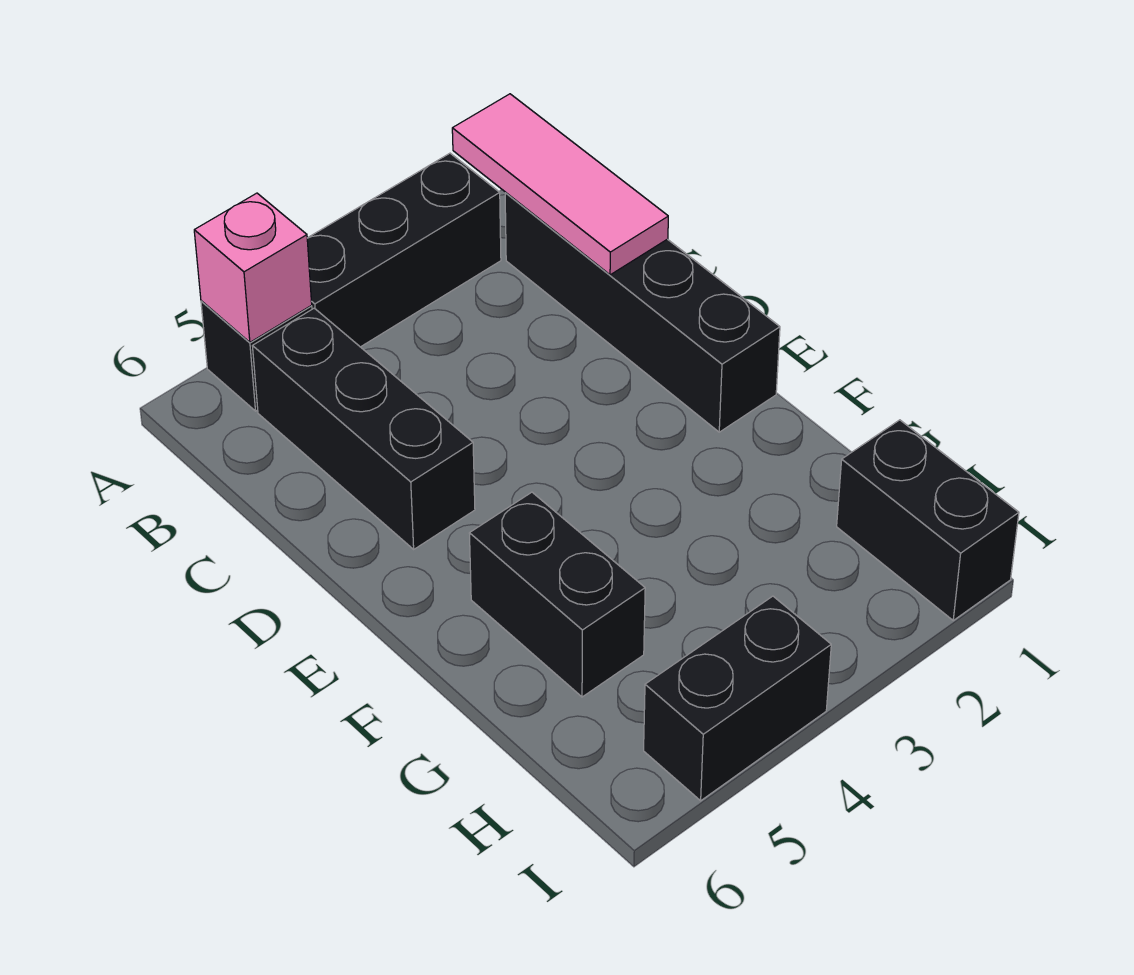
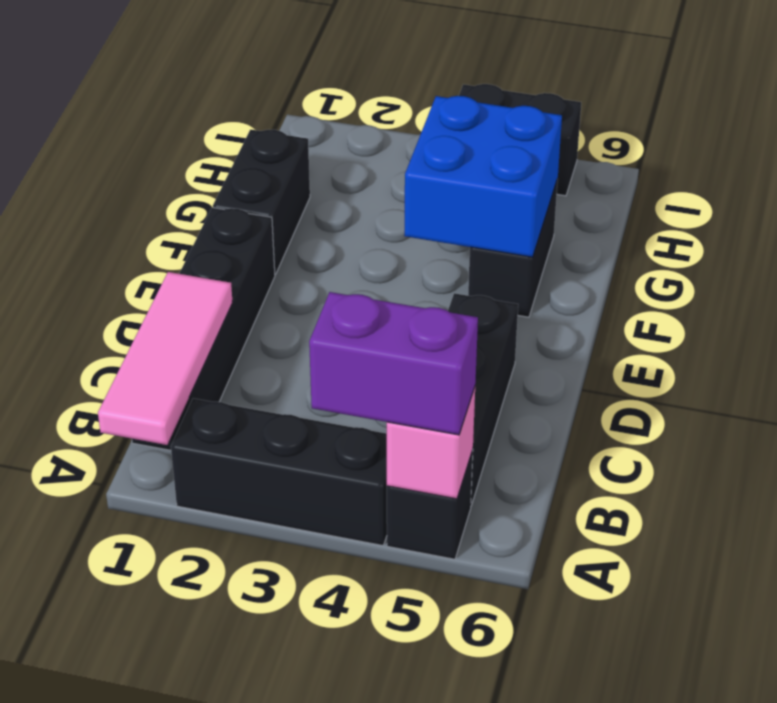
none -> purple brick A4:A5 level 3
none -> blue brick F4:G5 level 2
black brick H1:I1 level 1 -> black brick F1:G1 level 1

